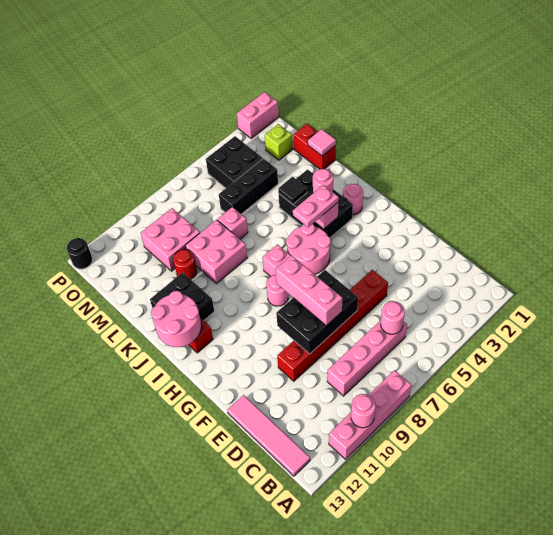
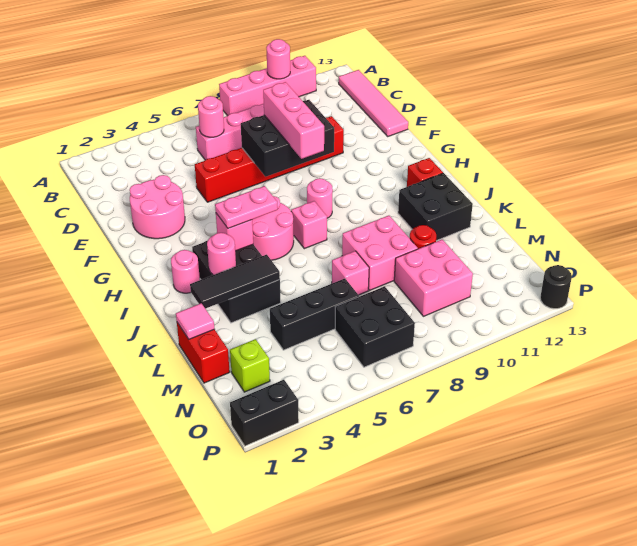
pink round brick I12:J13 level 2 -> pink round brick E2:F3 level 1
black tile K4 level 2 -> black tile K2:K4 level 2
black brick N4:O5 level 1 -> black brick N6:O7 level 1
pink brick P1:P2 level 1 -> black brick P1:P2 level 1

